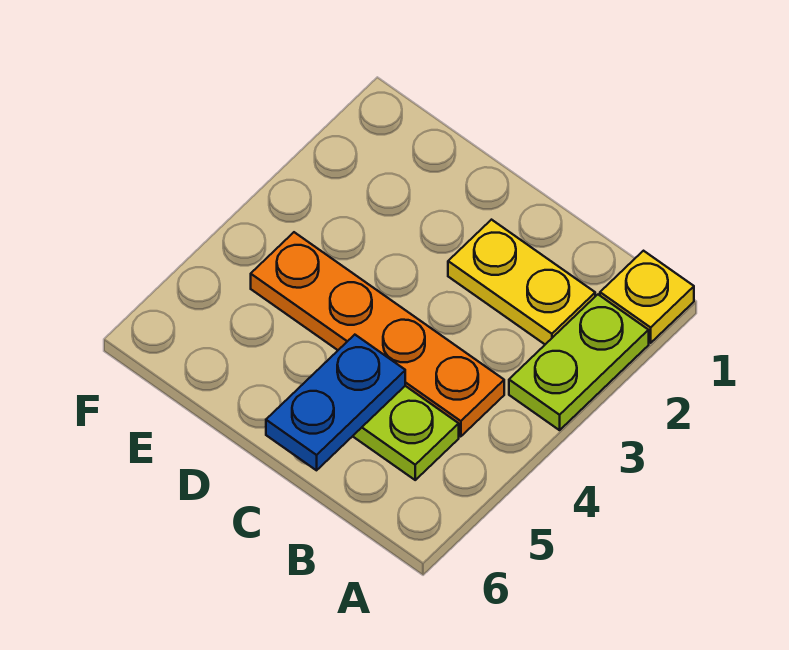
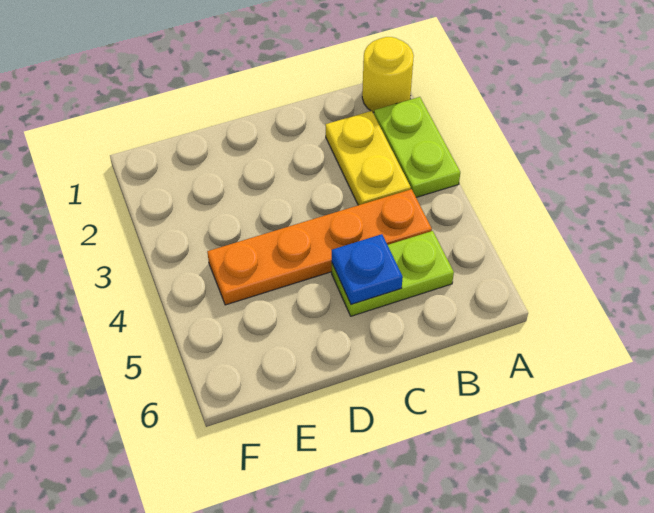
yellow plate A1 level 1 -> yellow round brick A1 level 1
yellow plate B2:C2 level 1 -> yellow plate B2:B3 level 1
blue plate C5:C6 level 2 -> blue plate C5 level 2

